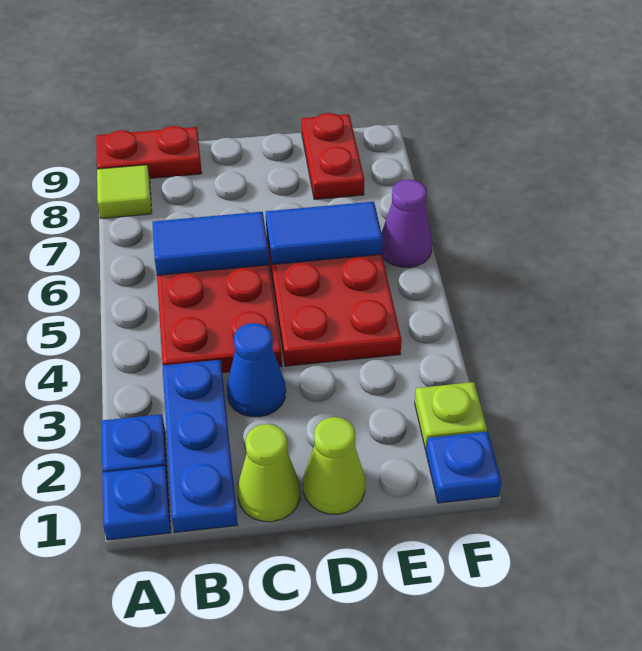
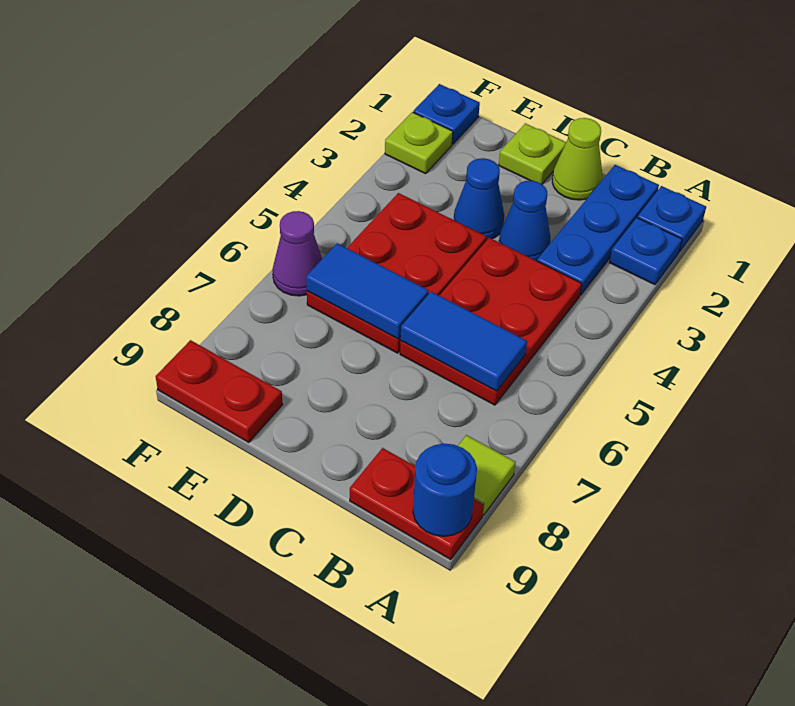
none -> blue round brick A9 level 2
lime cone D1 level 1 -> lime plate D1 level 1
none -> blue cone D3 level 1
red plate E8:E9 level 1 -> red plate E9:F9 level 1

